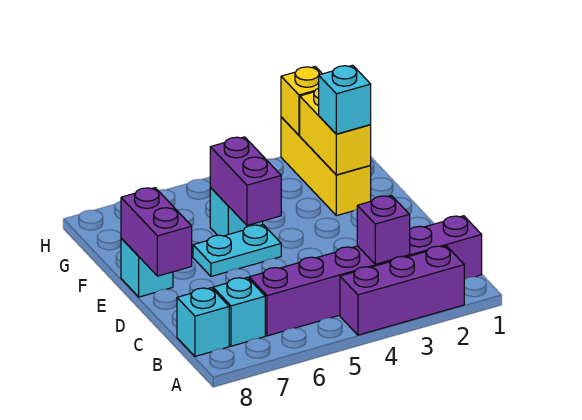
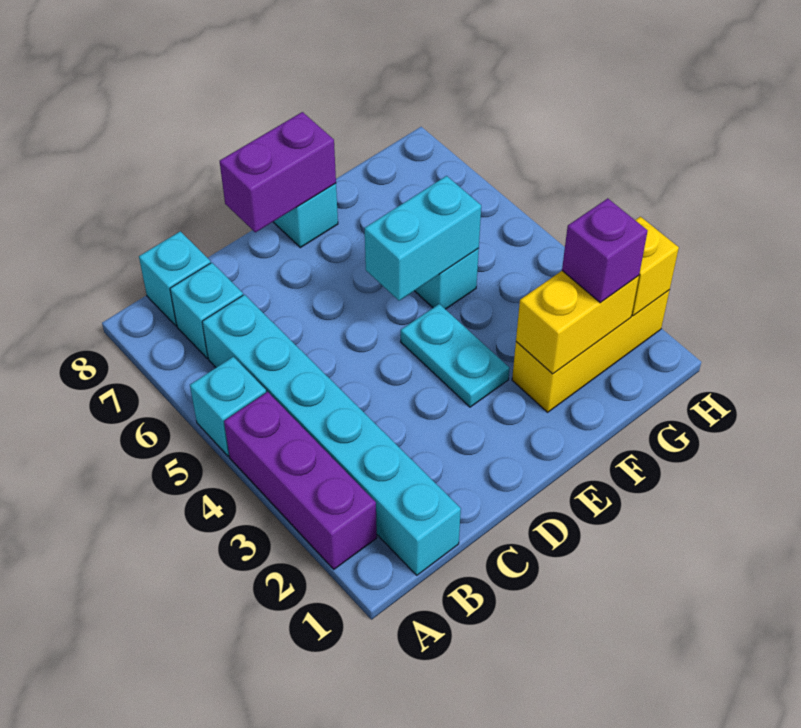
purple brick B1:B6 level 1 -> cyan brick B1:B6 level 1
purple brick B3 level 2 -> purple brick G2 level 3
cyan plate E5:E6 level 1 -> cyan plate E3:E4 level 1
purple brick E5:F5 level 2 -> cyan brick E5:F5 level 2
cyan brick F2 level 3 -> cyan brick A5 level 1

